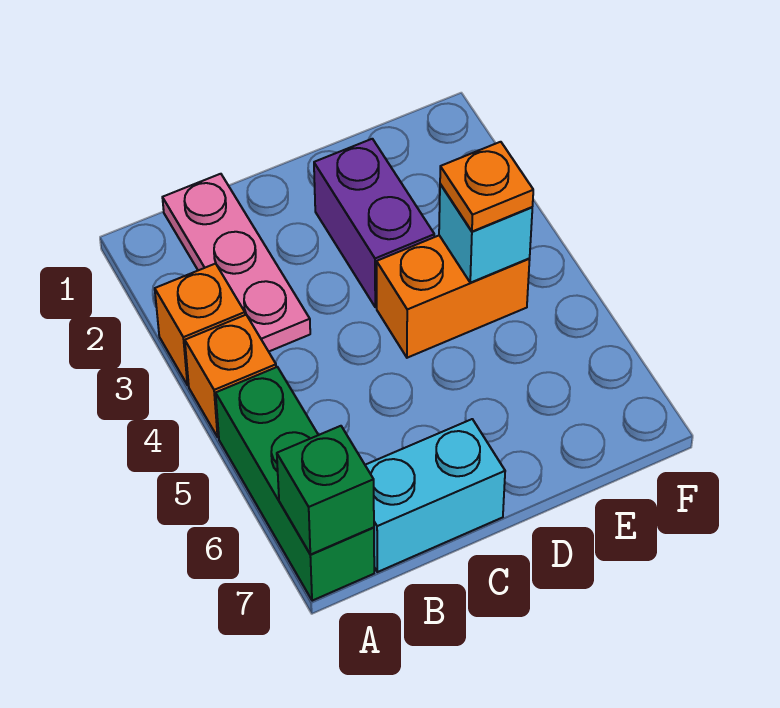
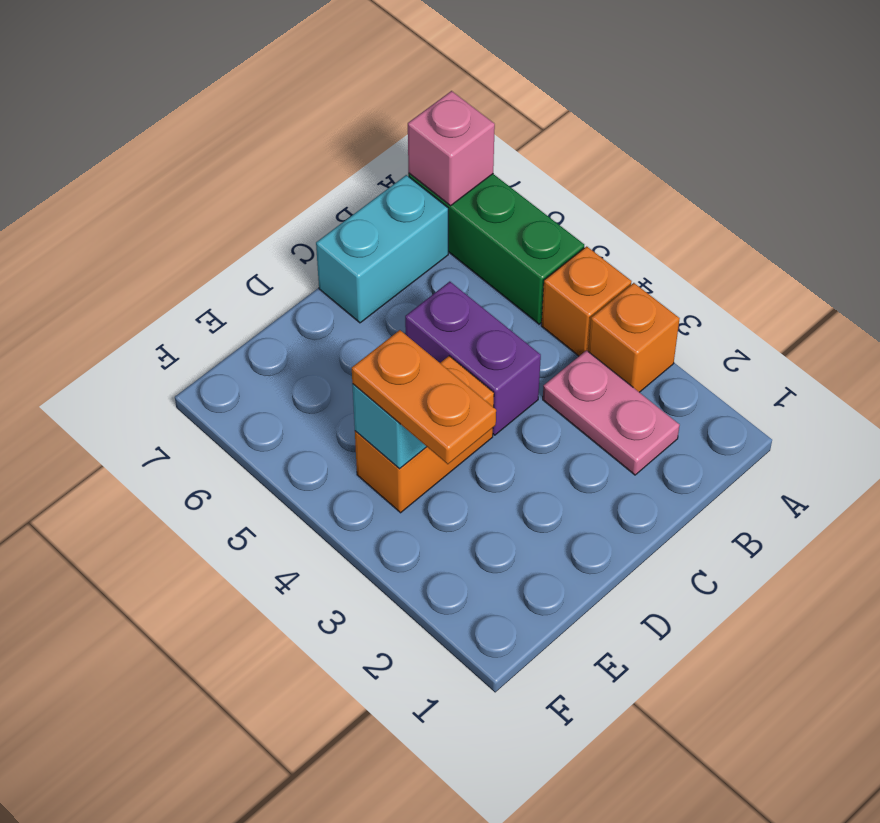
green brick A7 level 2 -> pink brick A7 level 2
pink plate B1:B3 level 1 -> pink plate B2:B3 level 1
purple brick D2:D3 level 1 -> purple brick C4:C5 level 1
orange plate E4 level 3 -> orange plate E3:E4 level 3

